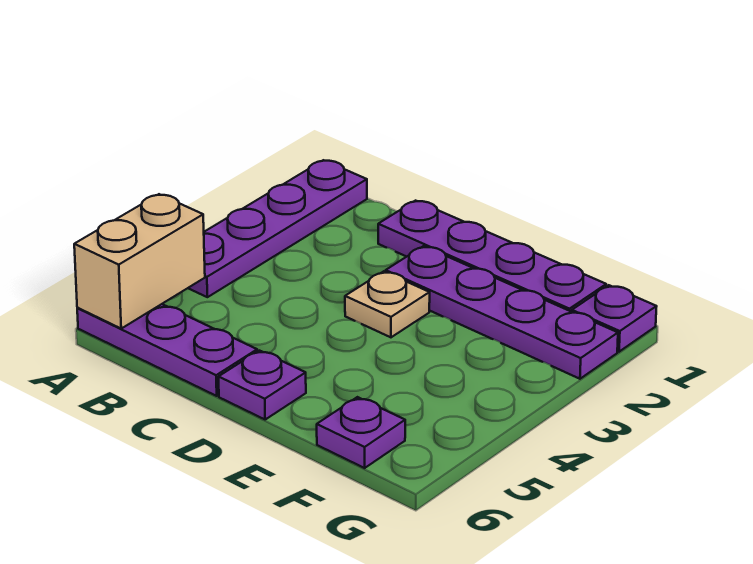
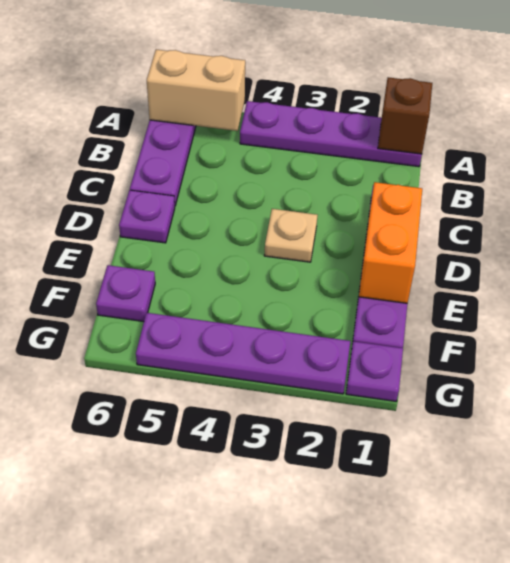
none -> brown brick A1 level 2
none -> orange brick D1:E1 level 2
purple plate D2:G2 level 1 -> purple plate G2:G5 level 1

